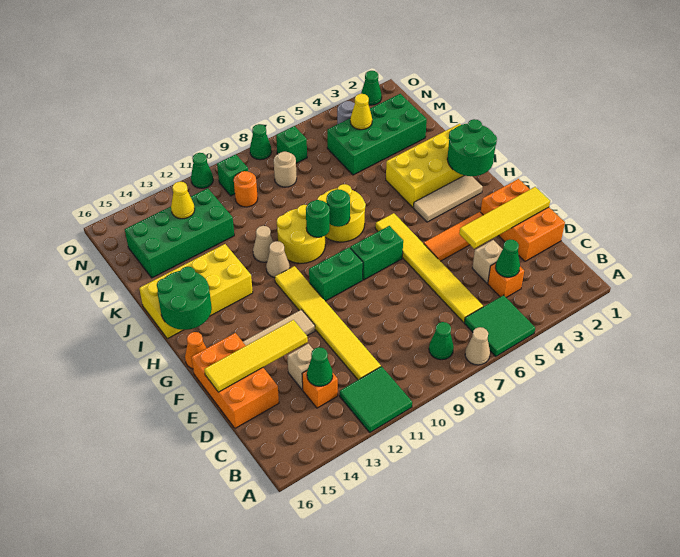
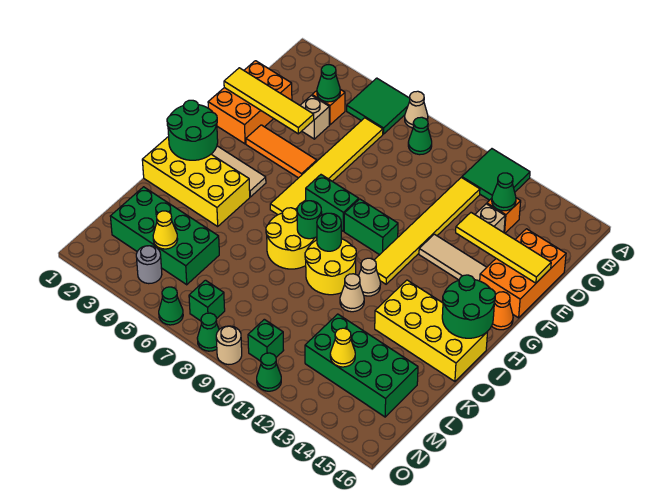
tan round brick M8 level 1 -> tan round brick O9 level 1
orange round brick M10 level 1 -> none
green cone O2 level 1 -> green cone O6 level 1

